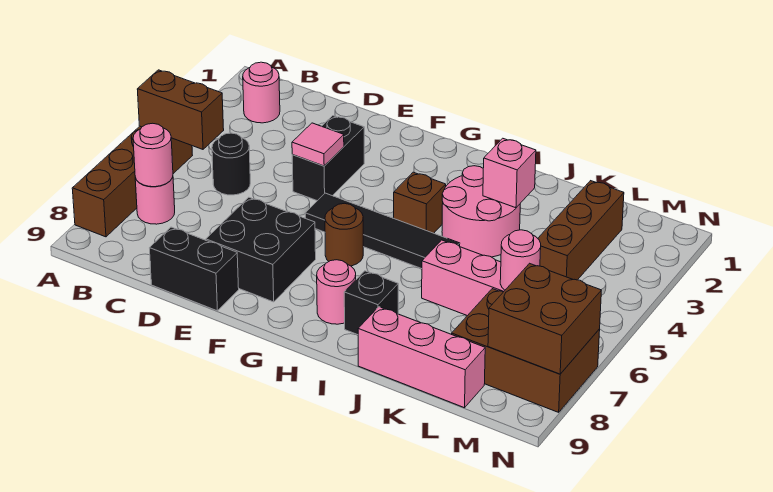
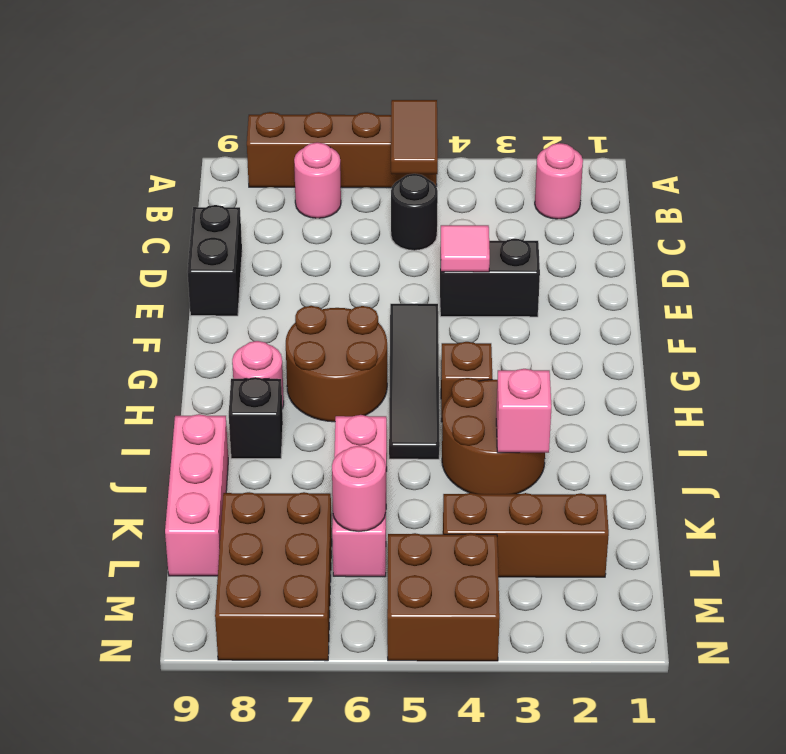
brown brick A5:B5 level 2 -> brown tile A5:B5 level 2
pink round brick B7 level 2 -> none
black brick E7:F8 level 1 -> none
brown round brick G6 level 1 -> brown round brick G6:H7 level 1
pink round brick I3:J4 level 1 -> brown round brick I3:J4 level 1
brown brick M7:N8 level 2 -> brown brick M4:N5 level 1

